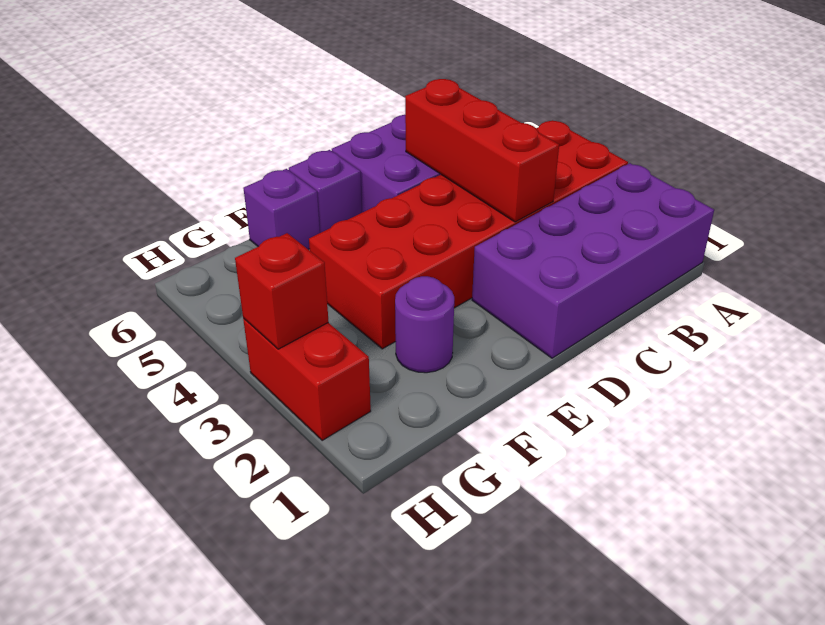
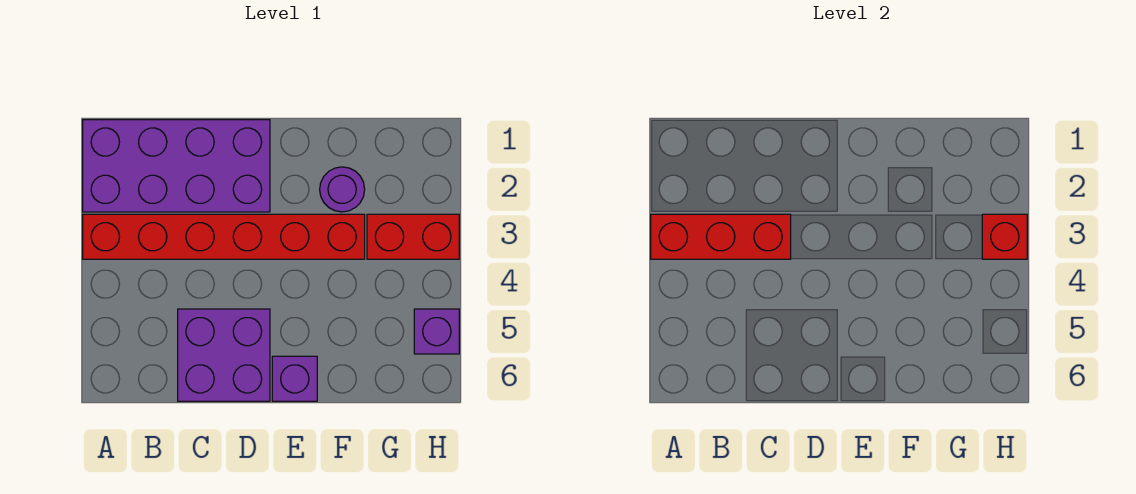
red brick A3:F4 level 1 -> red brick A3:F3 level 1
red brick C3:C5 level 2 -> red brick A3:C3 level 2
purple brick F6 level 1 -> purple brick H5 level 1
red brick H2:H3 level 1 -> red brick G3:H3 level 1

